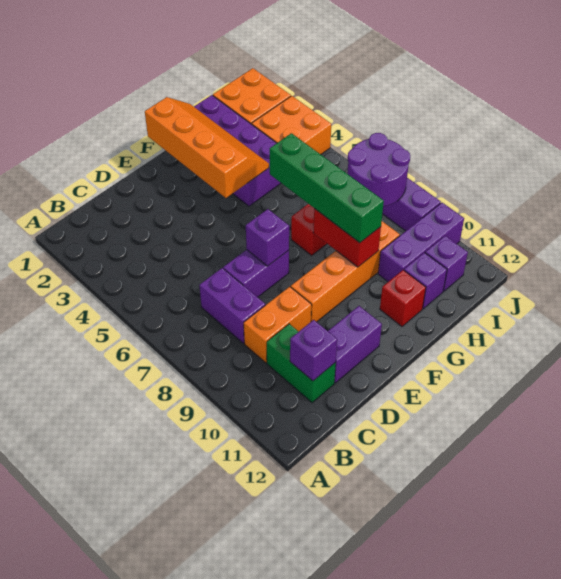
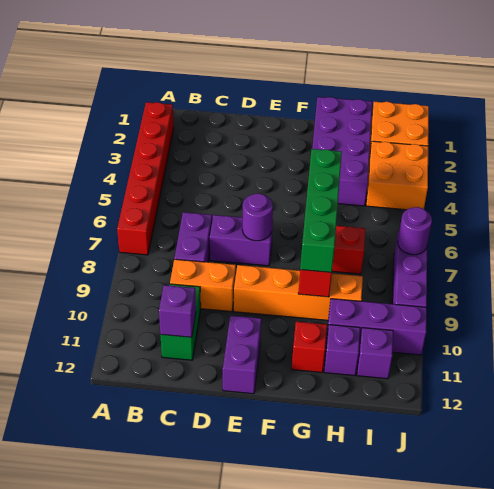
none -> red brick A2:A7 level 1
purple brick D11:E11 level 1 -> purple brick E11:E12 level 1
purple brick E7 level 2 -> purple round brick E7 level 2
orange slope F1:G4 level 2 top F -> none
purple round brick I7:J8 level 2 -> purple round brick J7 level 2

